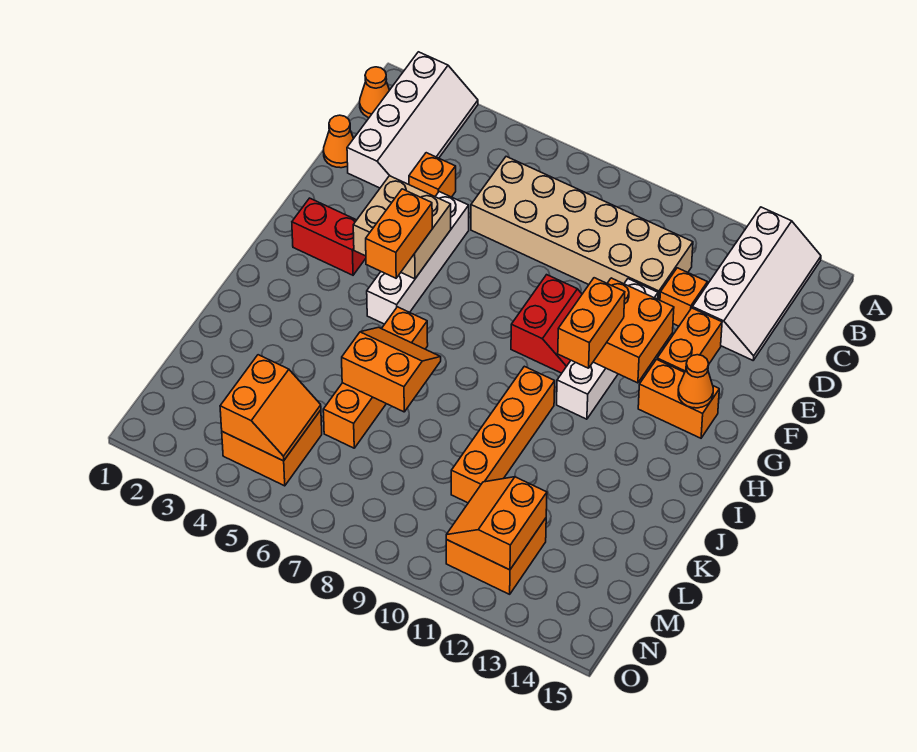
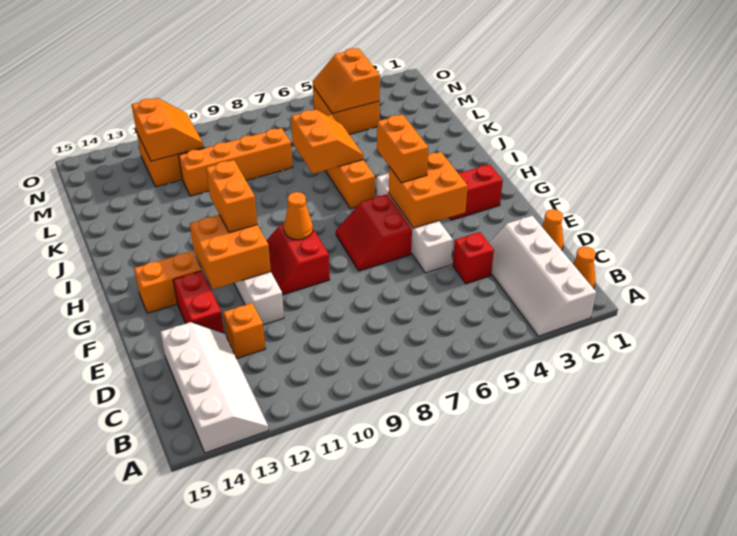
white slope A13:D14 level 1 top 13 -> white slope A13:D14 level 1 top 14
tan brick C6:D11 level 1 -> none
orange brick D4 level 1 -> red brick D4 level 1
orange brick E13:F13 level 1 -> red brick E13:F13 level 1
tan brick F4:G5 level 2 -> orange brick F4:G5 level 2
none -> red slope F6:G7 level 1 top 6
orange cone G14 level 2 -> orange cone G9 level 2
orange brick I10:L10 level 1 -> orange brick L8:L11 level 1
orange slope J6:K7 level 2 top K -> orange slope J6:K7 level 2 top 7

